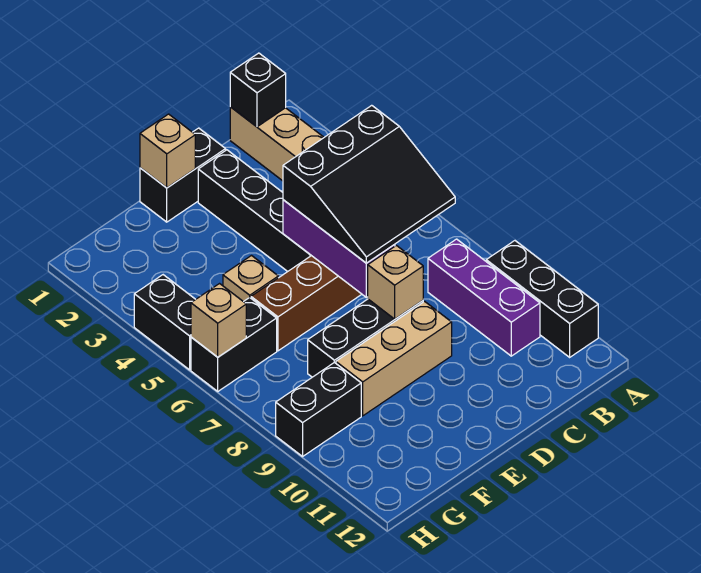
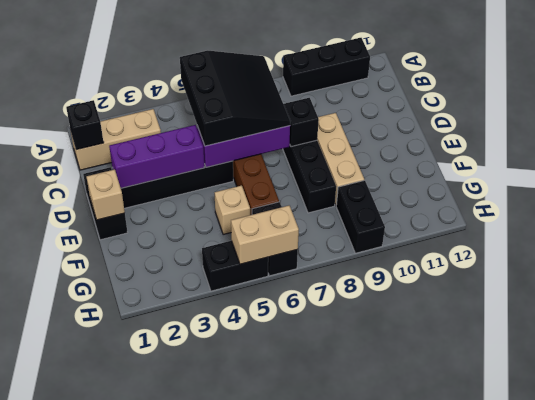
purple brick B8:B10 level 1 -> purple brick D2:D4 level 2
tan brick D8 level 2 -> black brick D8 level 2
tan brick H6 level 2 -> tan brick H5:H6 level 2

